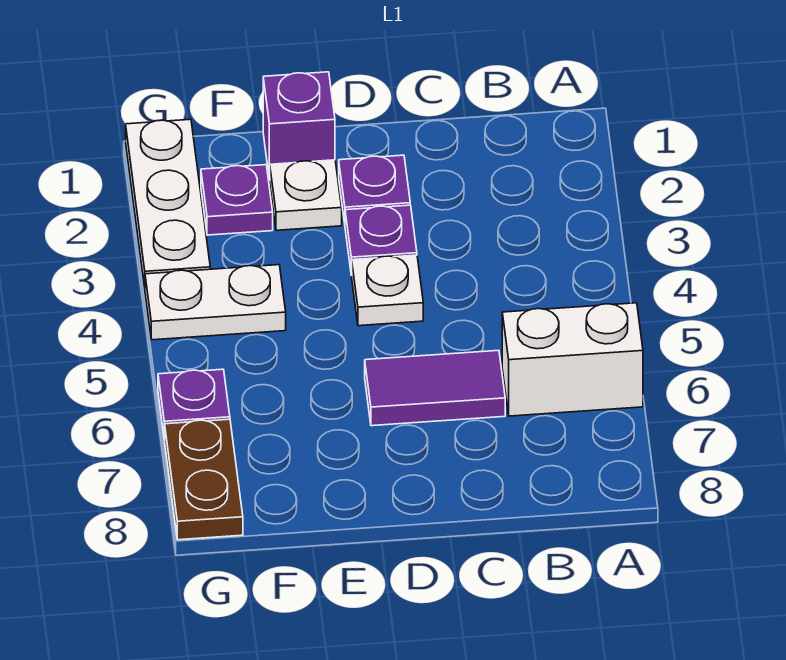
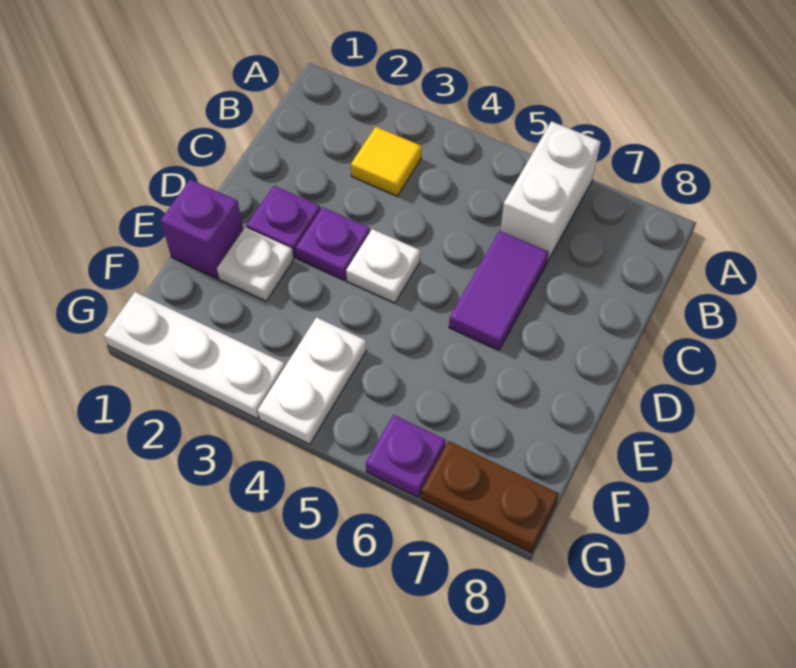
none -> yellow tile B3 level 1
purple plate F2 level 1 -> none

